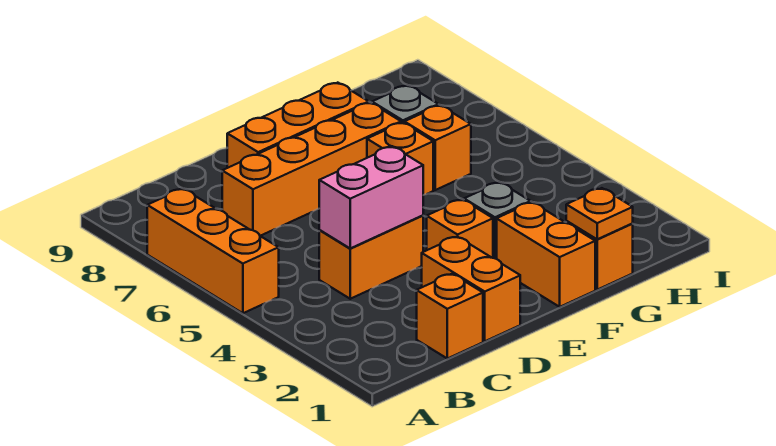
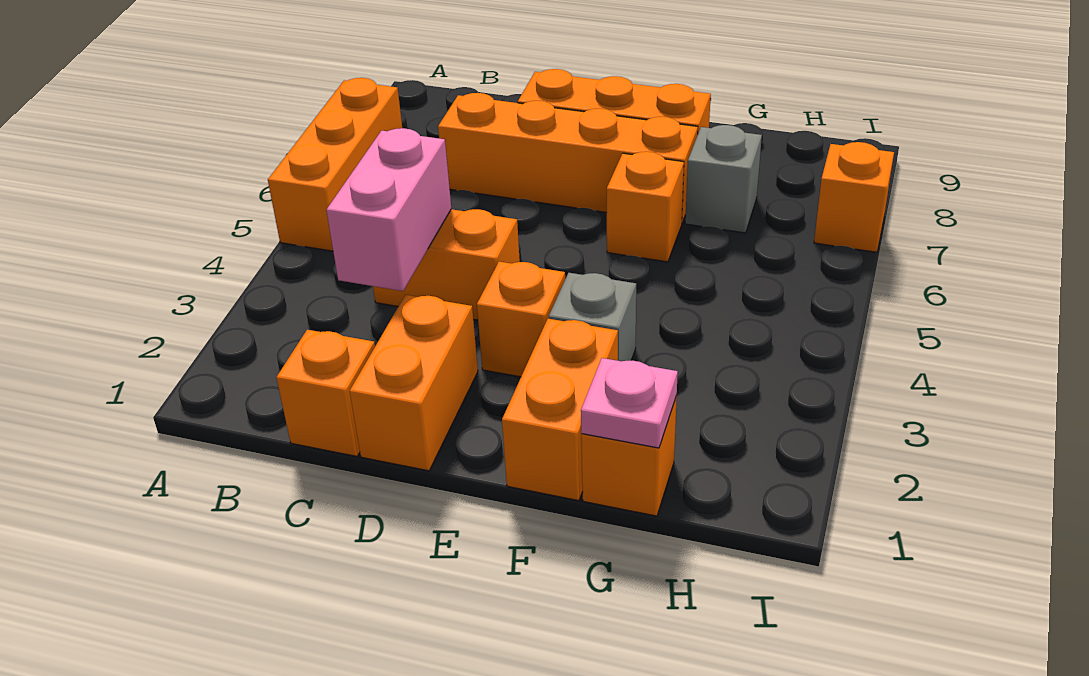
pink brick C4:D4 level 2 -> pink brick C3:C4 level 2
orange plate G1 level 2 -> pink plate G1 level 2
orange brick G6 level 1 -> orange brick I7 level 1

